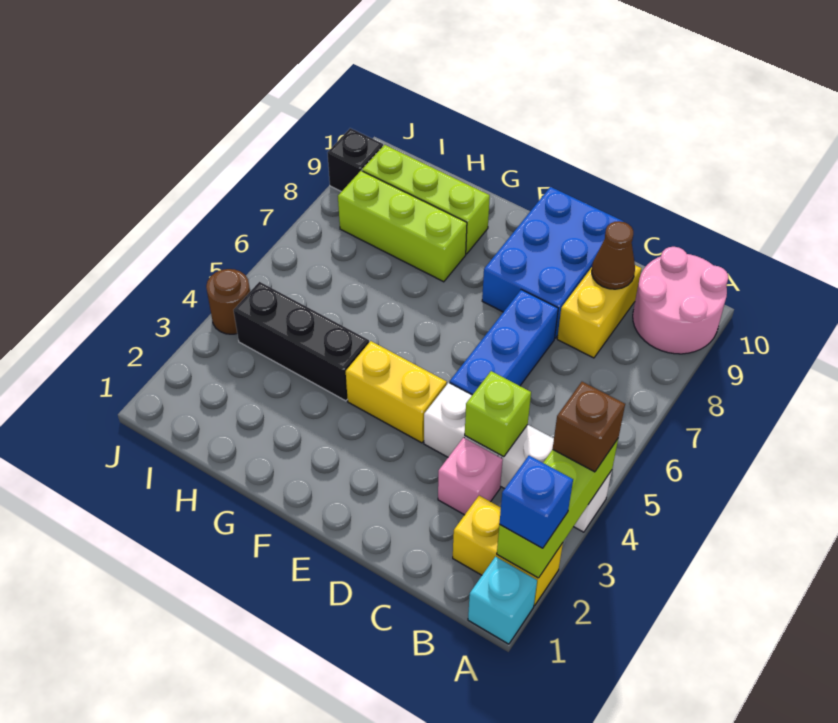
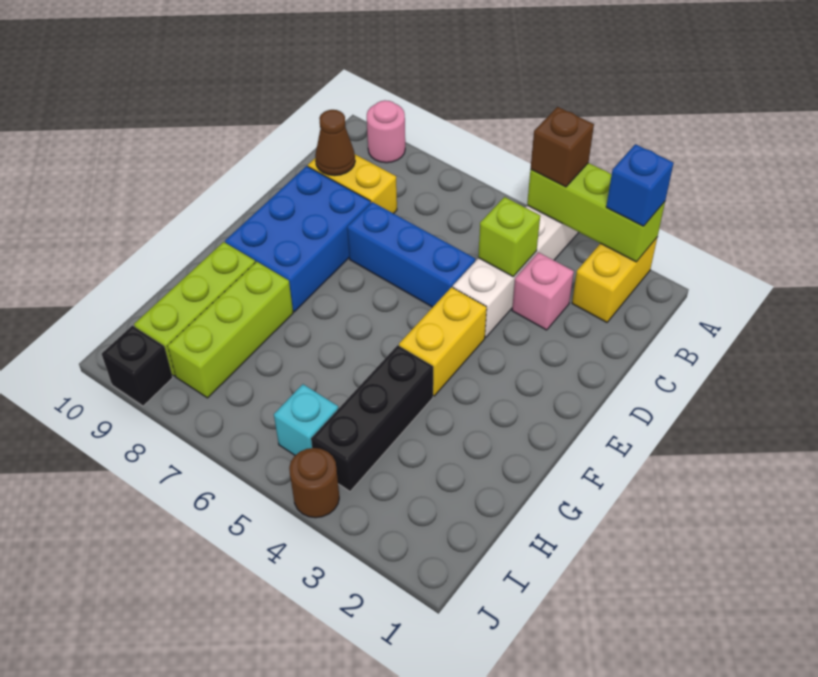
cyan brick A1 level 1 -> cyan brick I5 level 1
pink round brick A9:B10 level 1 -> pink round brick A9 level 1
blue brick D8:E10 level 1 -> blue brick D8:F9 level 1

